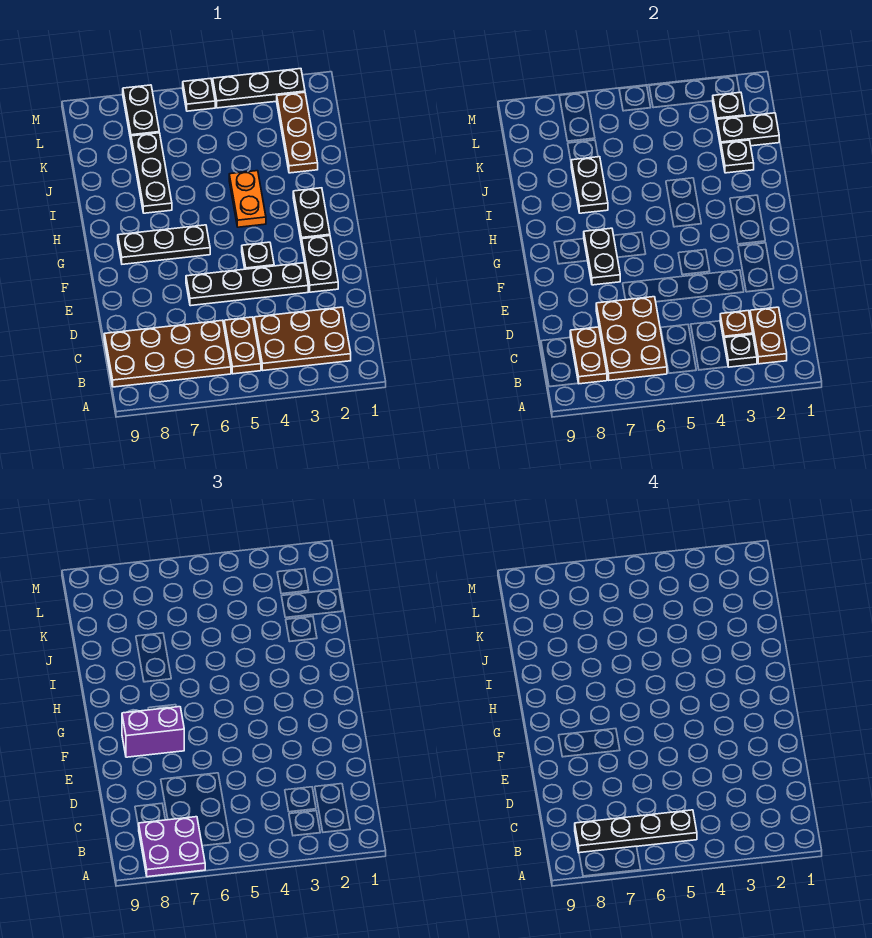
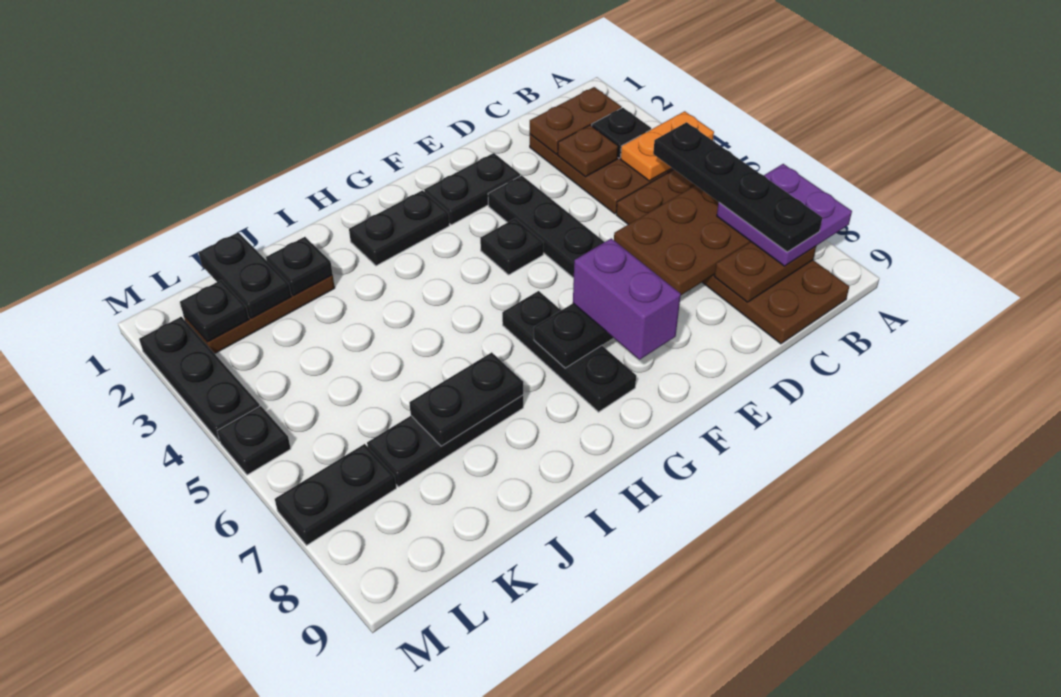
orange plate H4:I4 level 1 -> orange plate A4:B4 level 2

